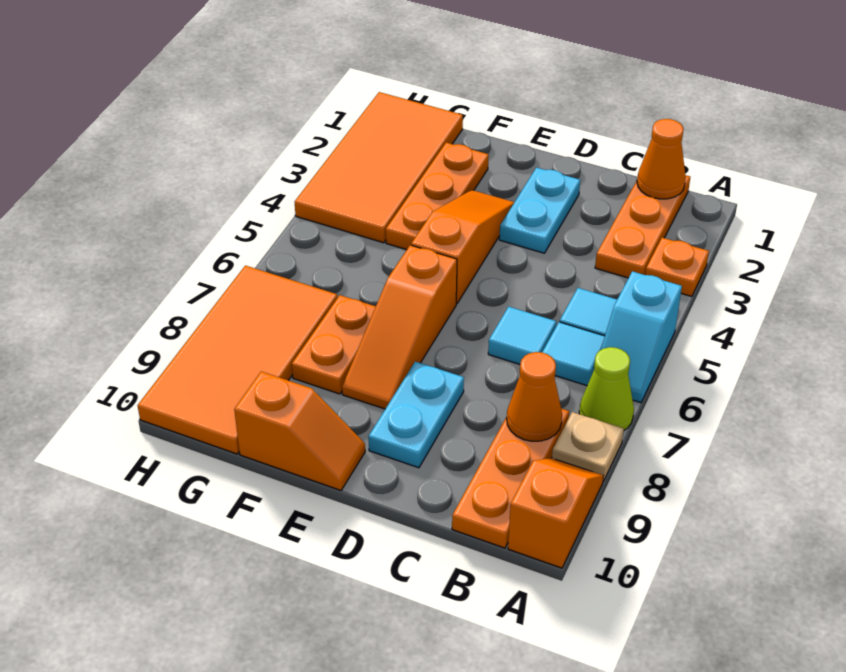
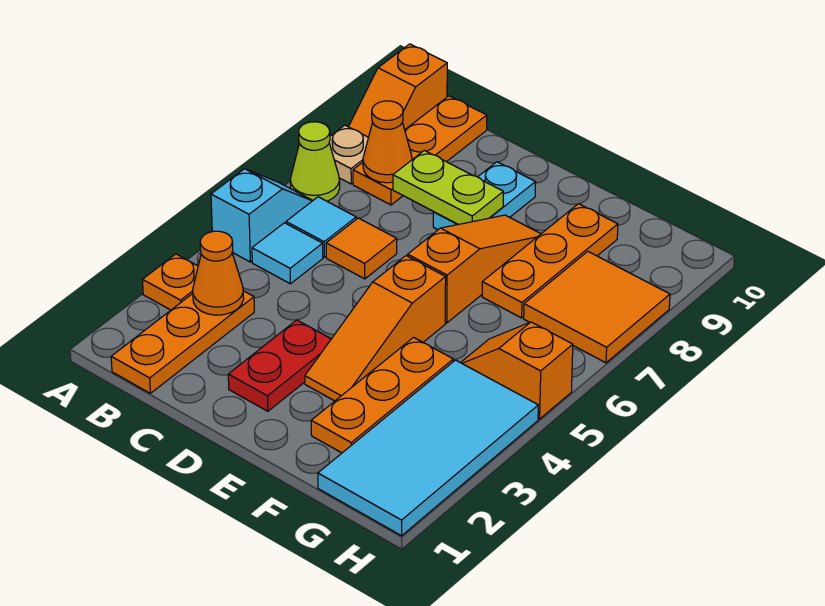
orange cone B1 level 2 -> orange cone B3 level 2
cyan tile C6 level 1 -> orange tile C6 level 1
none -> lime plate C8:D8 level 2
cyan plate D2:D3 level 1 -> red plate D2:D3 level 1
orange slope E10:F10 level 1 top F -> orange slope G5:H5 level 1 top H
orange plate F7:F8 level 1 -> orange plate F7:F9 level 1
orange tile G1:H4 level 1 -> cyan tile G1:H4 level 1
orange tile G7:H10 level 1 -> orange tile G7:H8 level 1

